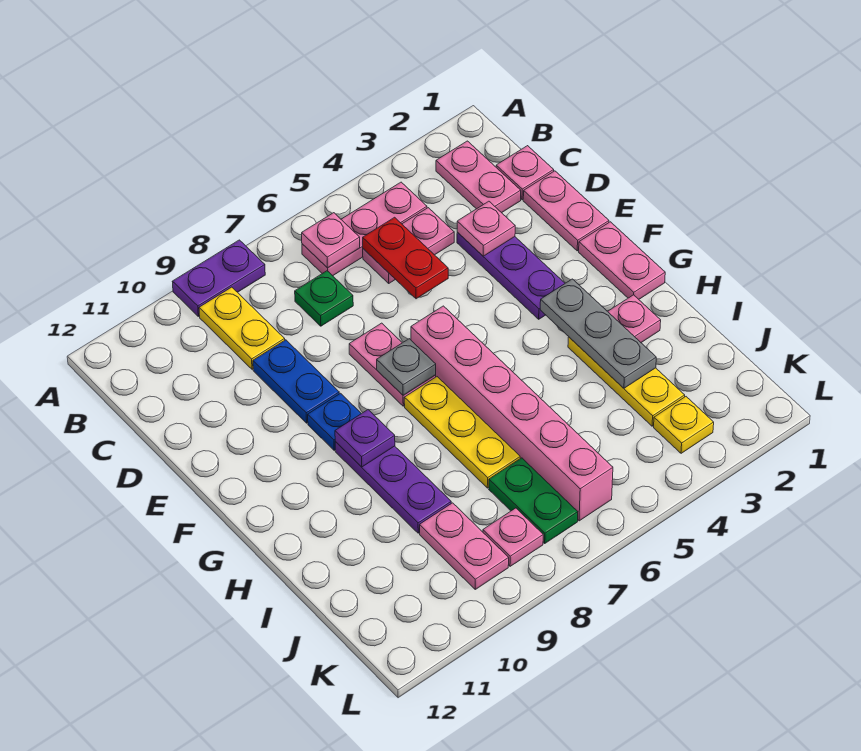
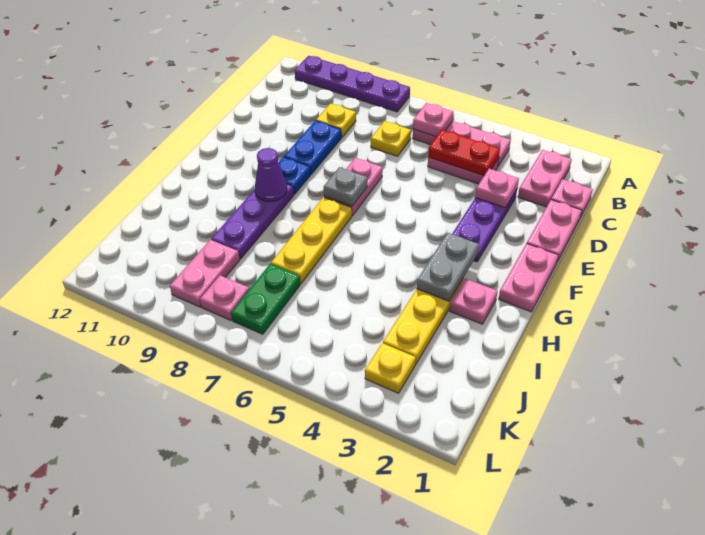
purple plate A8:A9 level 1 -> purple plate A8:A11 level 1
yellow plate B9:C9 level 1 -> yellow plate C9 level 1
red plate C5:D5 level 2 -> red plate C4:C5 level 2
green plate C7 level 1 -> yellow plate C7 level 1
pink brick F6:K6 level 1 -> none
grey plate G3:I3 level 2 -> grey plate G3:H3 level 2
purple plate G9 level 2 -> purple cone G9 level 2

